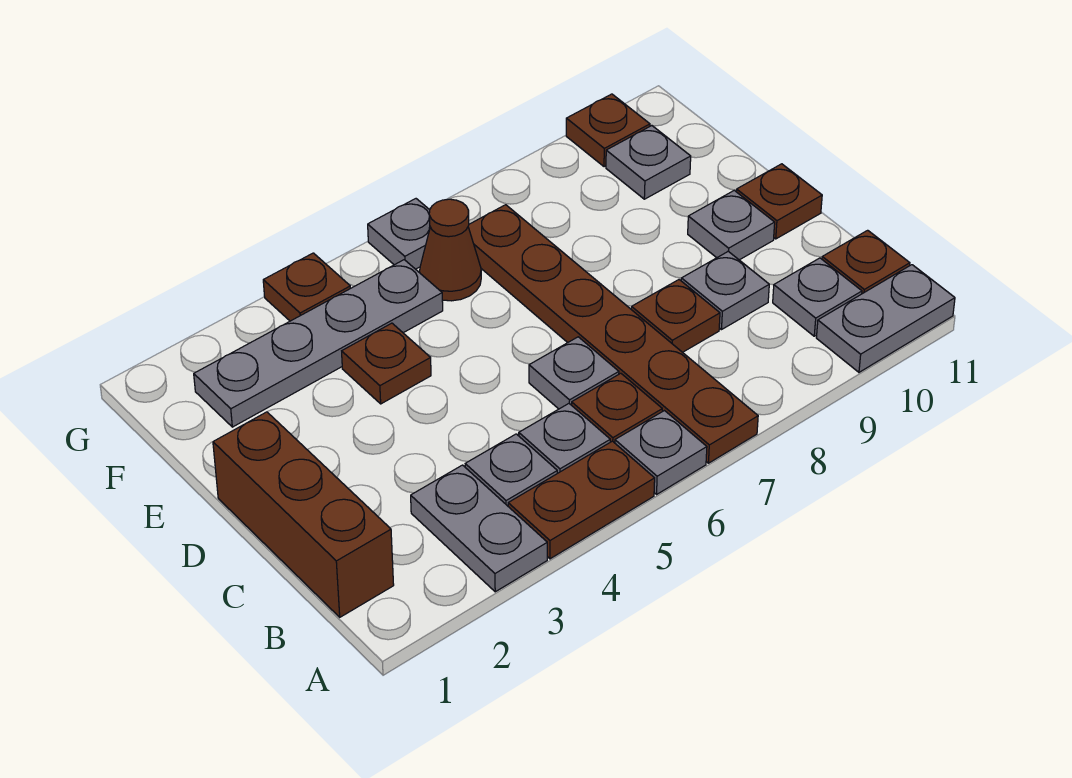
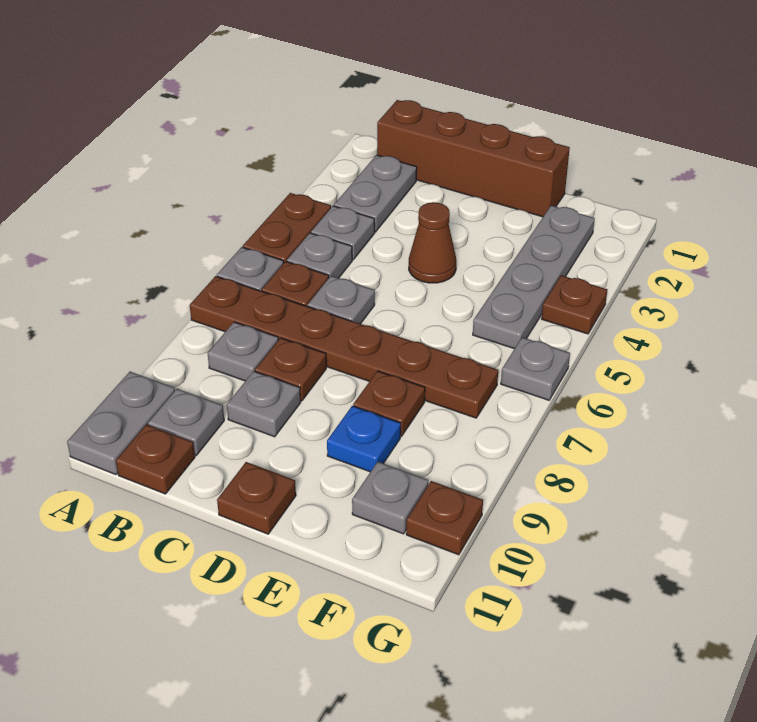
grey plate A3:B3 level 1 -> grey plate B2:B3 level 1
brown brick B1:D1 level 1 -> brown brick B1:E1 level 1
grey plate D10 level 1 -> grey plate B8 level 1
brown plate E4 level 1 -> brown plate E8 level 1
none -> blue plate E9 level 1
brown cone F6 level 1 -> brown cone D4 level 1

